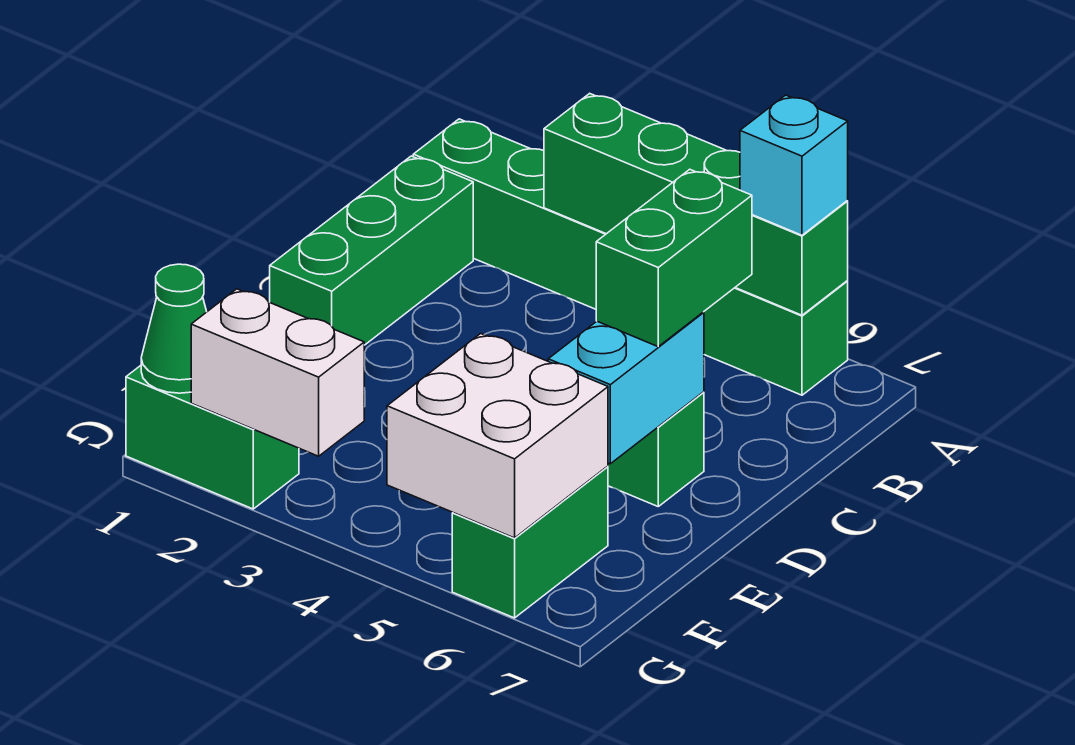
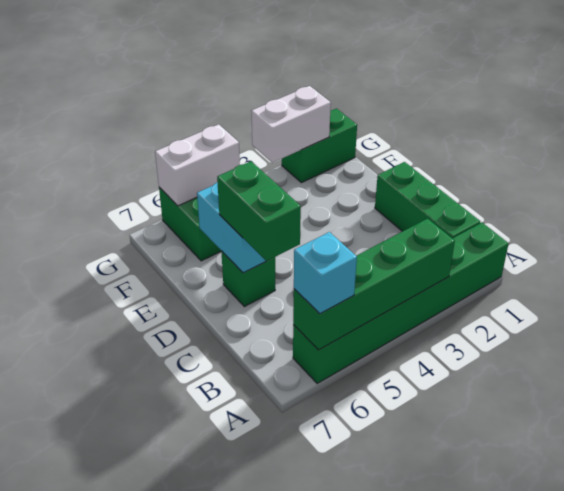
white brick F5:G6 level 2 -> white brick G5:G6 level 2
green cone G1 level 2 -> none

